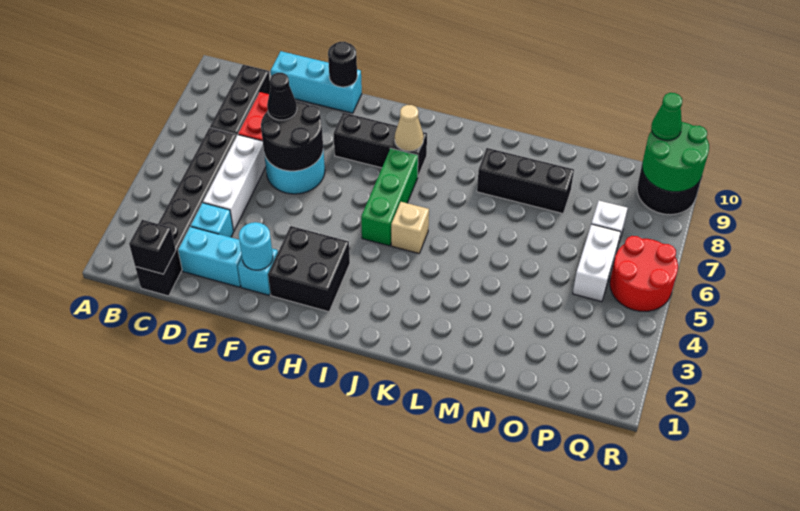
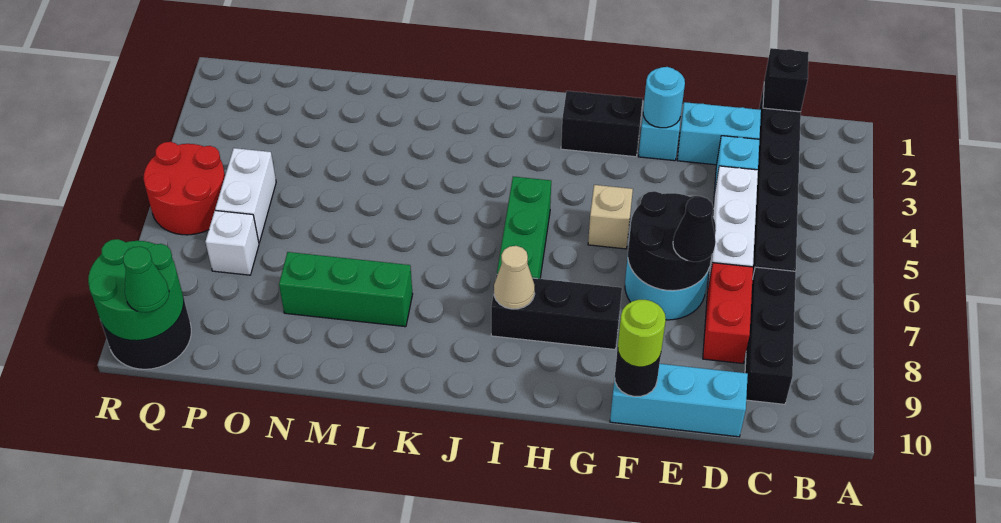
none -> lime round brick F10 level 3
black brick G2:H3 level 1 -> black brick G2:H2 level 1
tan brick J5 level 1 -> tan brick G5 level 1
black brick L8:N8 level 1 -> green brick L8:N8 level 1

